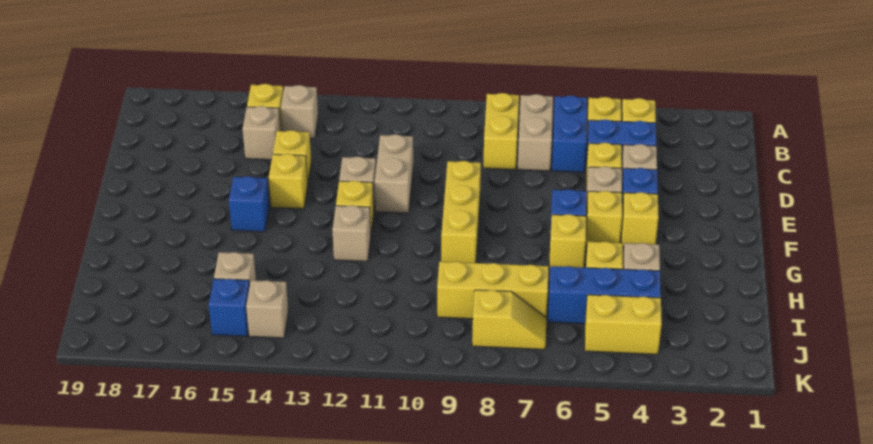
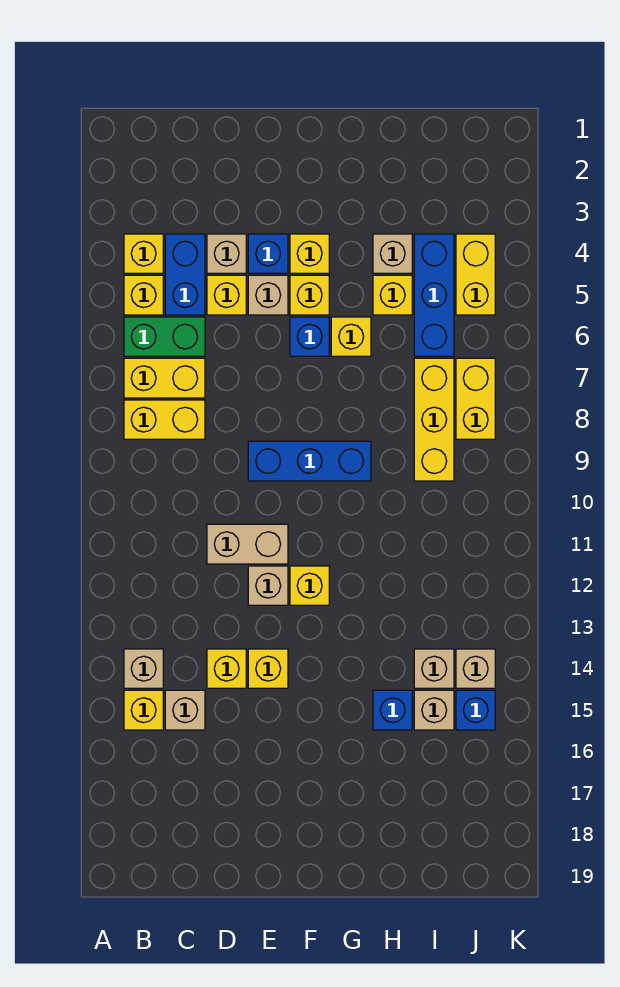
blue brick B6:C6 level 1 -> green brick B6:C6 level 1
tan brick B7:C7 level 1 -> yellow brick B7:C7 level 1
yellow brick E9:G9 level 1 -> blue brick E9:G9 level 1
blue brick F15 level 1 -> blue brick H15 level 1
tan brick G12 level 1 -> tan brick I14 level 1
yellow slope J7:J8 level 1 top 8 -> yellow brick J7:J8 level 1

